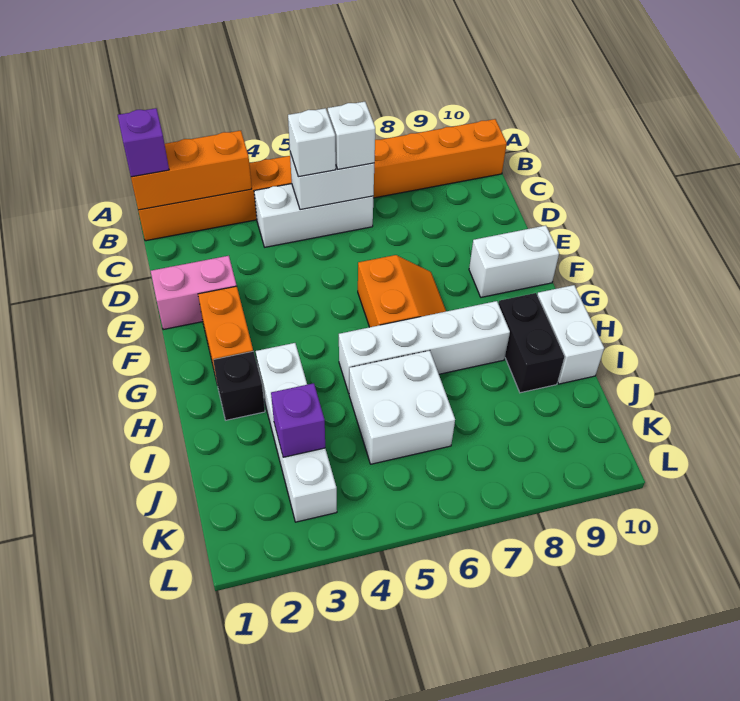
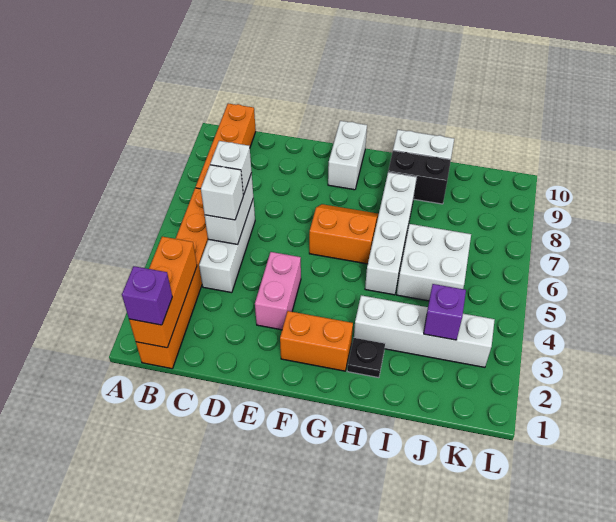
pink brick E1:E2 level 1 -> pink brick E3:E4 level 1
black brick H2 level 1 -> black plate H2 level 1

